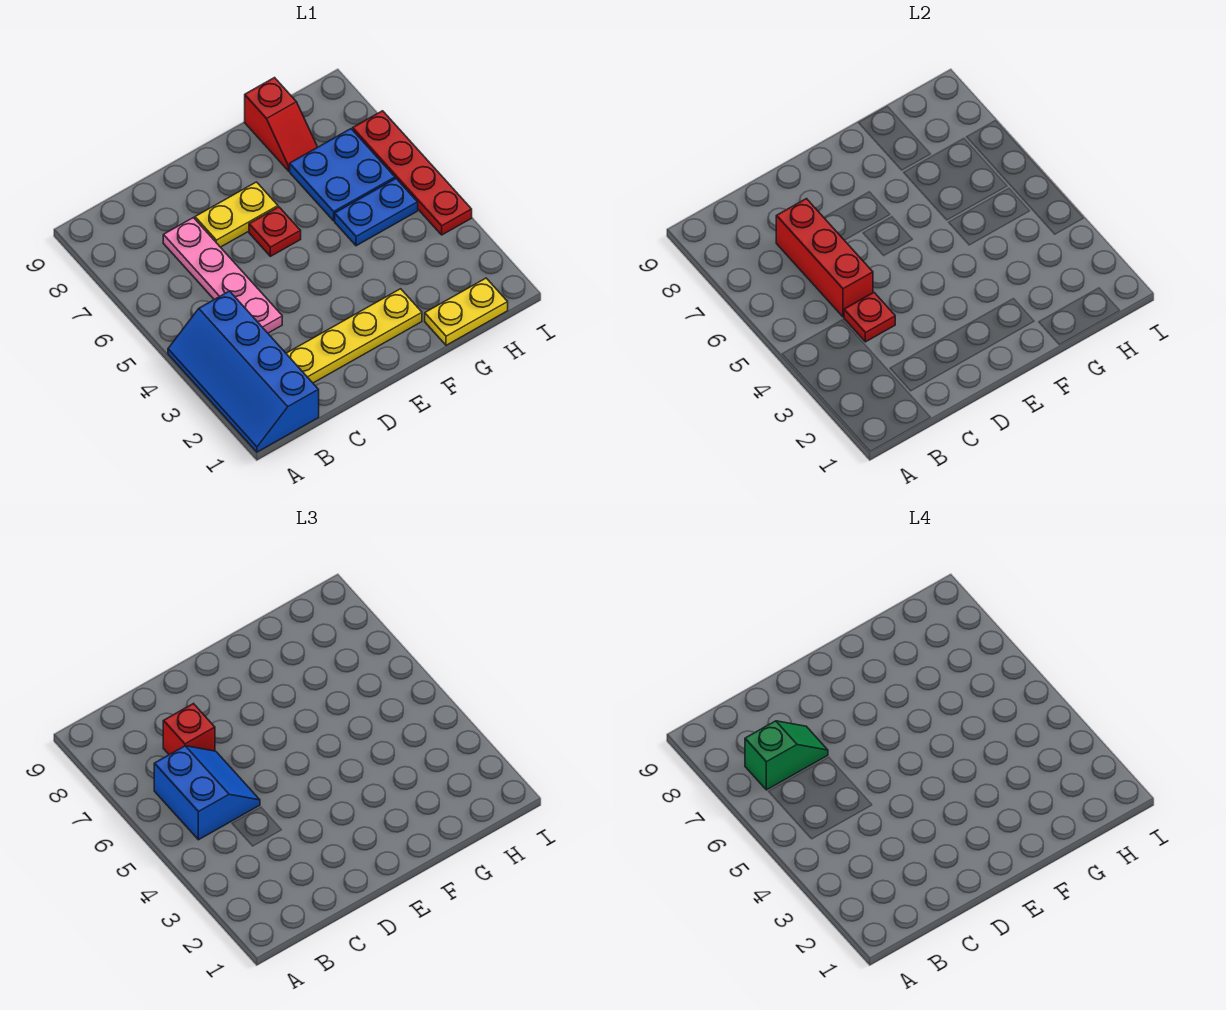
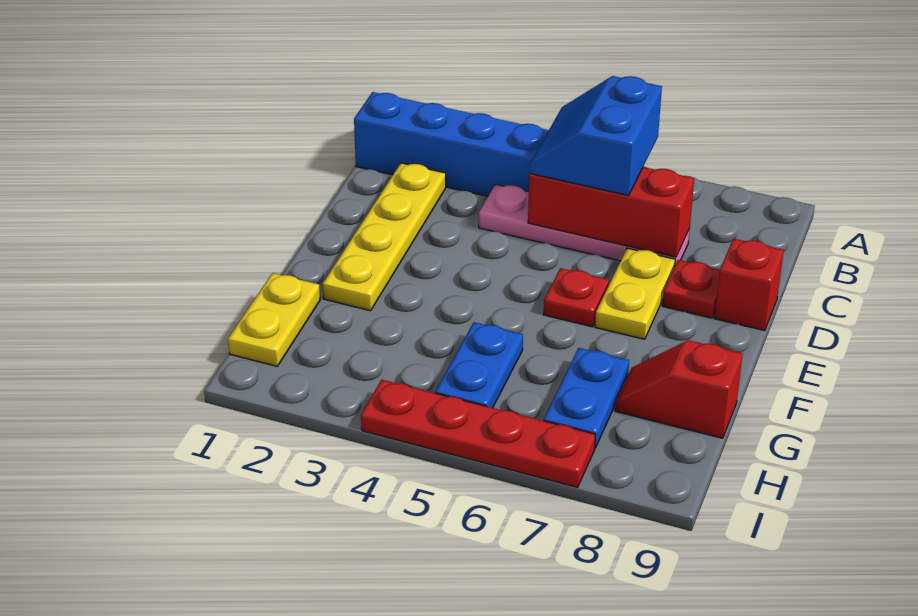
blue slope B5:C6 level 3 top B -> blue slope B5:C6 level 3 top 6
green slope B7:C7 level 4 top B -> none
red plate C4 level 2 -> red plate D8 level 1
red brick C7 level 3 -> red brick D9 level 1
blue plate G6:H7 level 1 -> blue plate G7:H7 level 1

